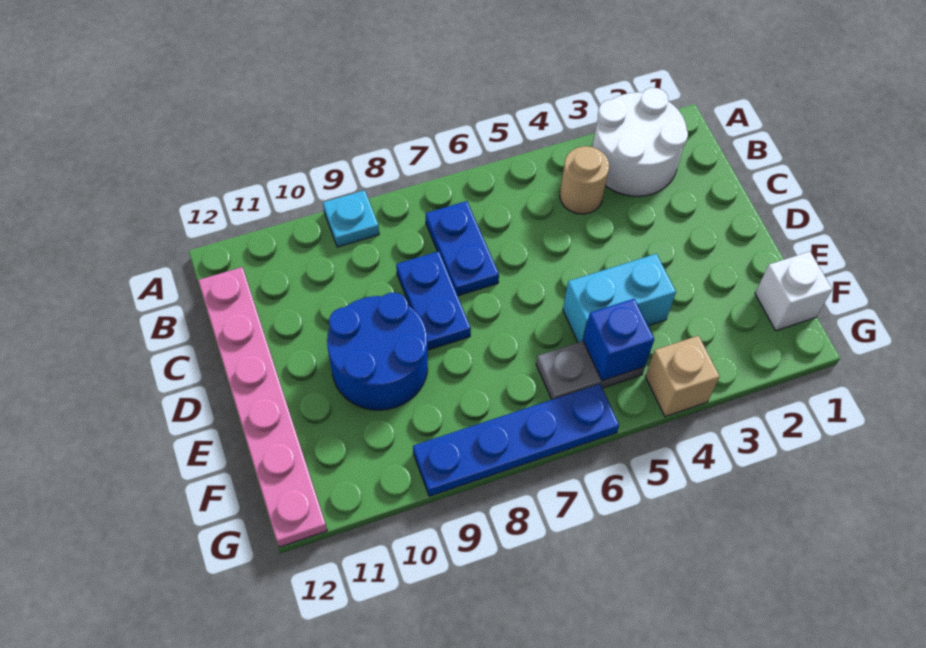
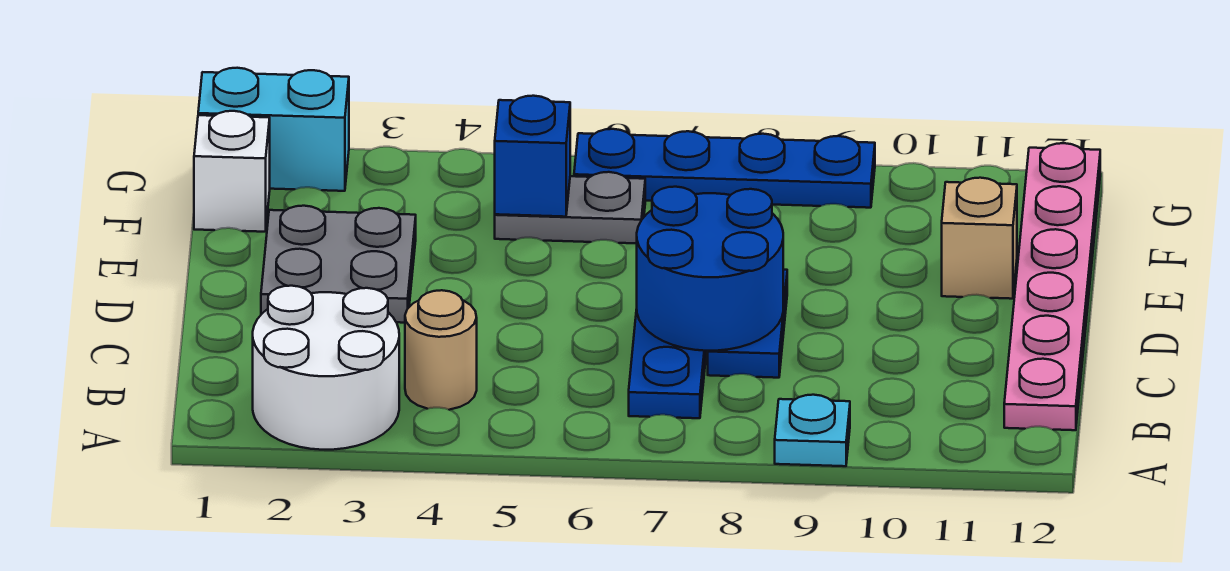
none -> grey plate D2:E3 level 1
blue round brick D9:E10 level 1 -> blue round brick C7:D8 level 2
cyan brick E4:E5 level 1 -> cyan brick G1:G2 level 1
tan brick G4 level 1 -> tan brick E11 level 1

